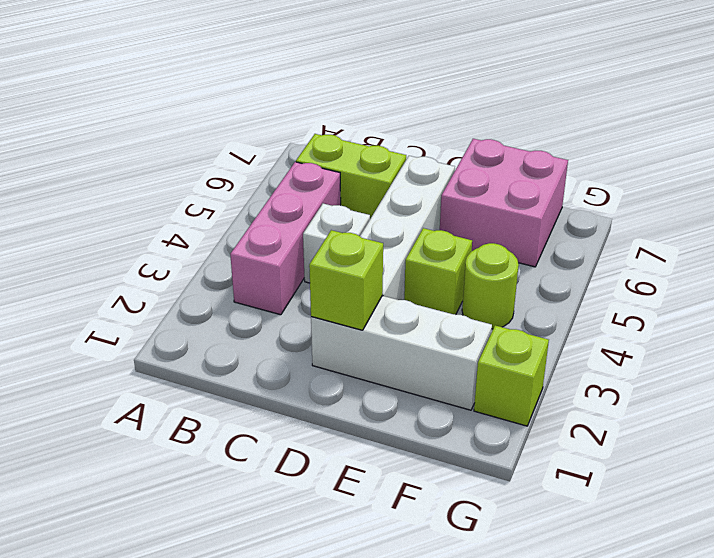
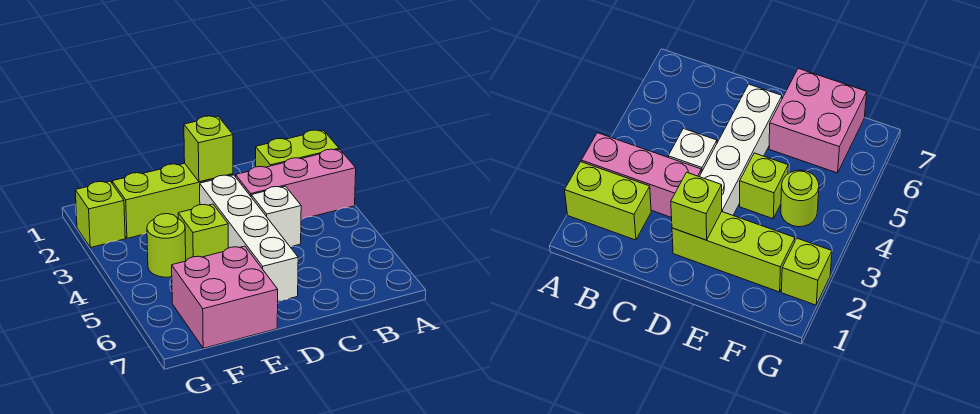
pink brick B3:B5 level 1 -> pink brick A3:C3 level 1
lime brick B6:C6 level 1 -> lime brick A2:B2 level 1
white brick D2:F2 level 1 -> lime brick D2:F2 level 1

